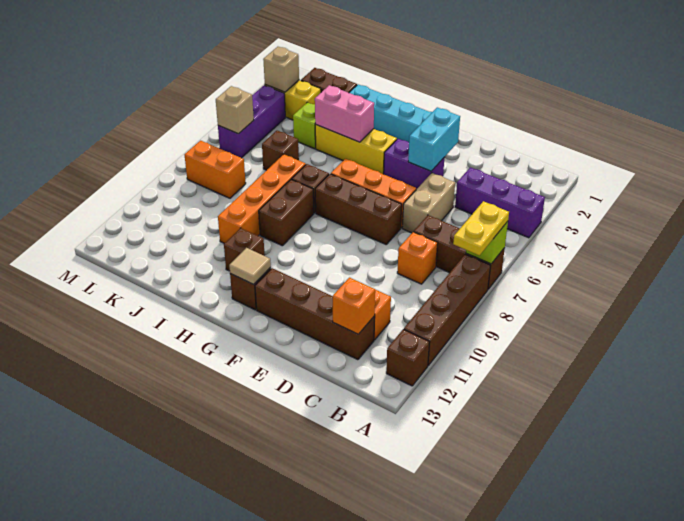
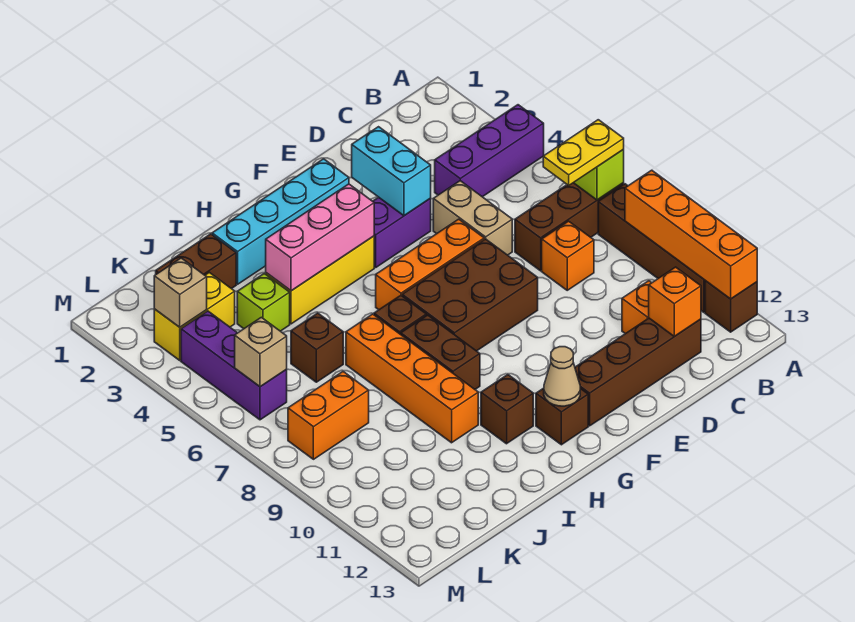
yellow plate A7:A8 level 3 -> yellow plate A7:B7 level 3
none -> orange brick A9:A12 level 2
brown brick E7:G7 level 1 -> brown brick E7:G8 level 1
tan tile G12 level 2 -> tan cone G12 level 2
pink brick H4:I4 level 2 -> pink brick G4:I4 level 2

